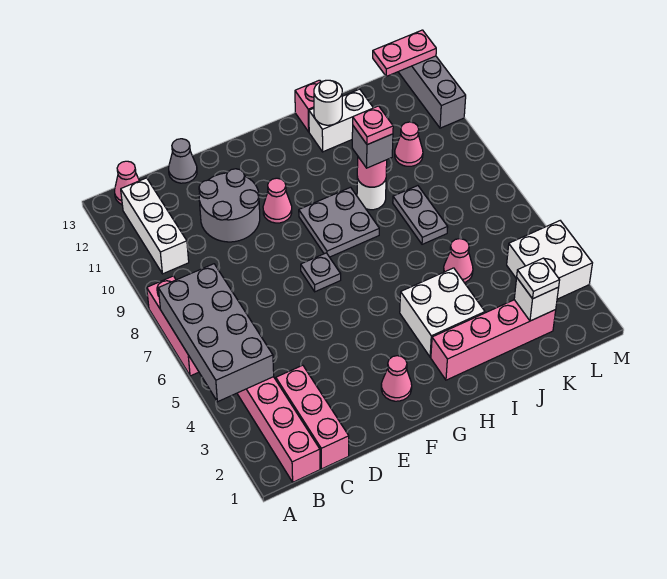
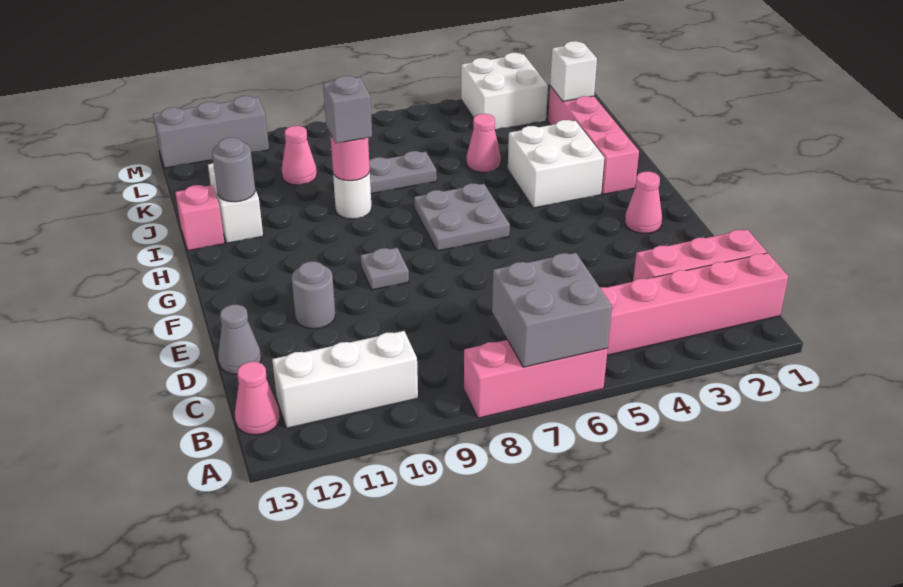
grey brick A4:B7 level 2 -> grey brick A6:B7 level 2
grey round brick D10:E11 level 1 -> grey round brick E11 level 1
grey plate F7 level 1 -> grey plate F9 level 1
pink cone F10 level 1 -> none
grey plate G8:H9 level 1 -> grey plate G6:H7 level 1
pink plate I9 level 4 -> none
white round brick I12 level 2 -> grey round brick I12 level 2
white plate K2 level 3 -> none
pink plate L13:M13 level 2 -> none

